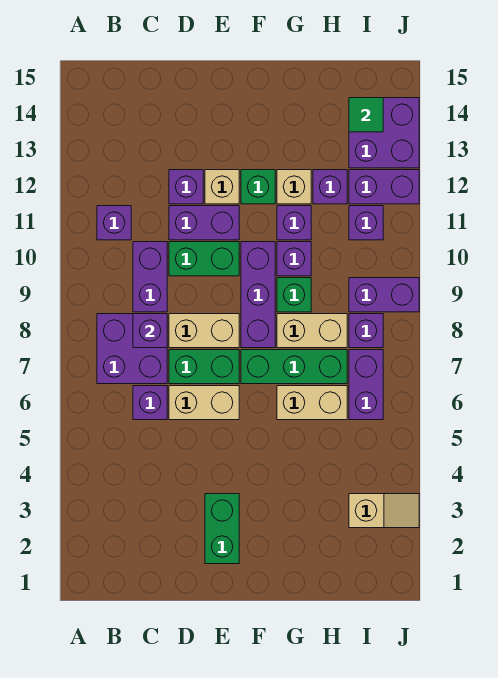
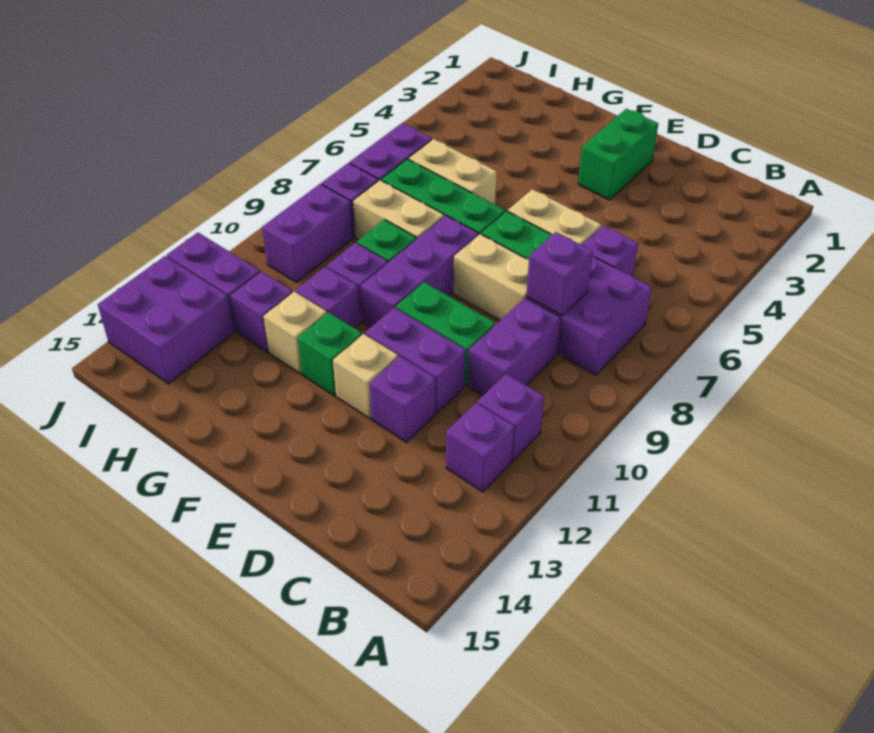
tan slope I3:J3 level 1 top I -> none
purple brick I9:J9 level 1 -> purple brick I9:I10 level 1
purple brick I11 level 1 -> purple brick B12 level 1
green tile I14 level 2 -> none

